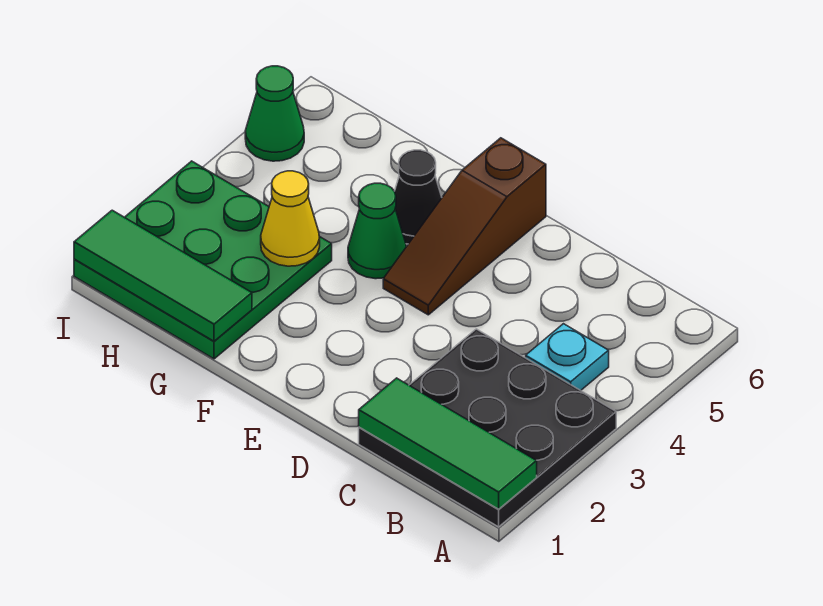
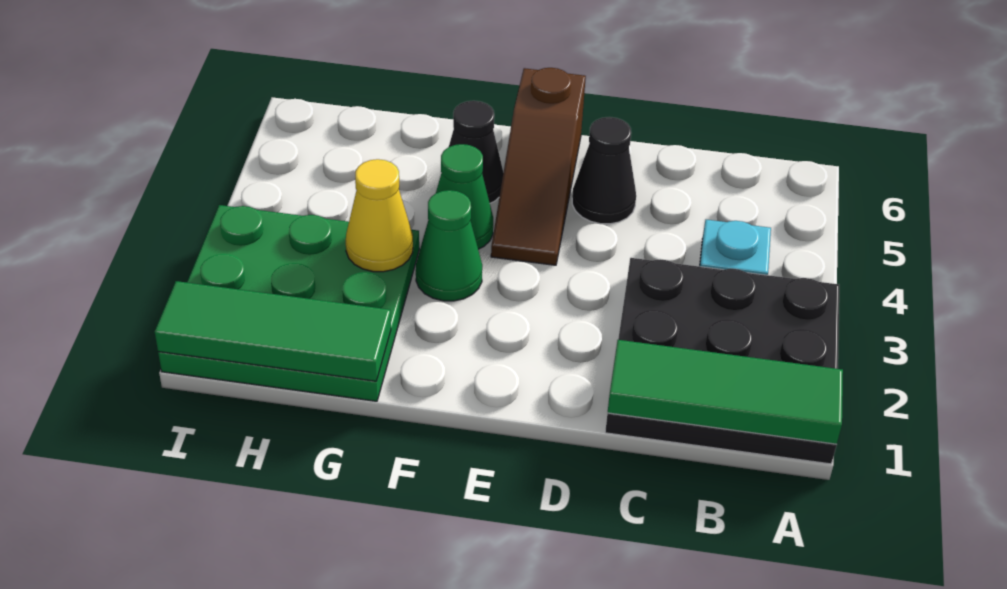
none -> black cone D5 level 1
green cone I5 level 1 -> green cone F3 level 1

